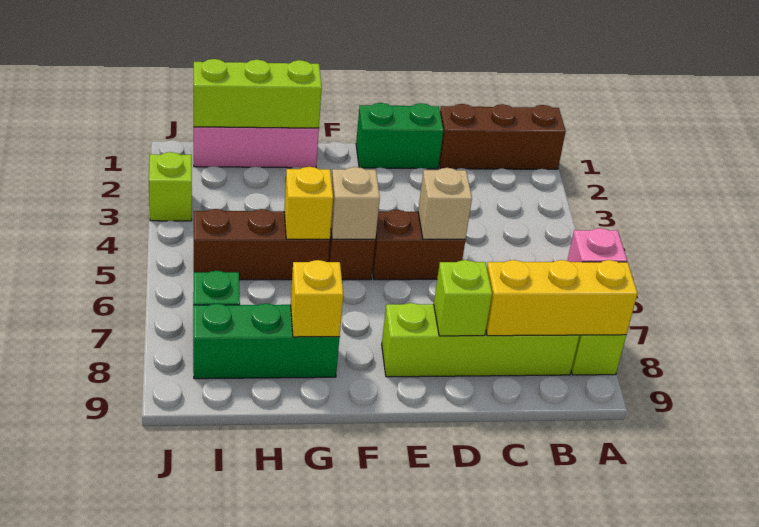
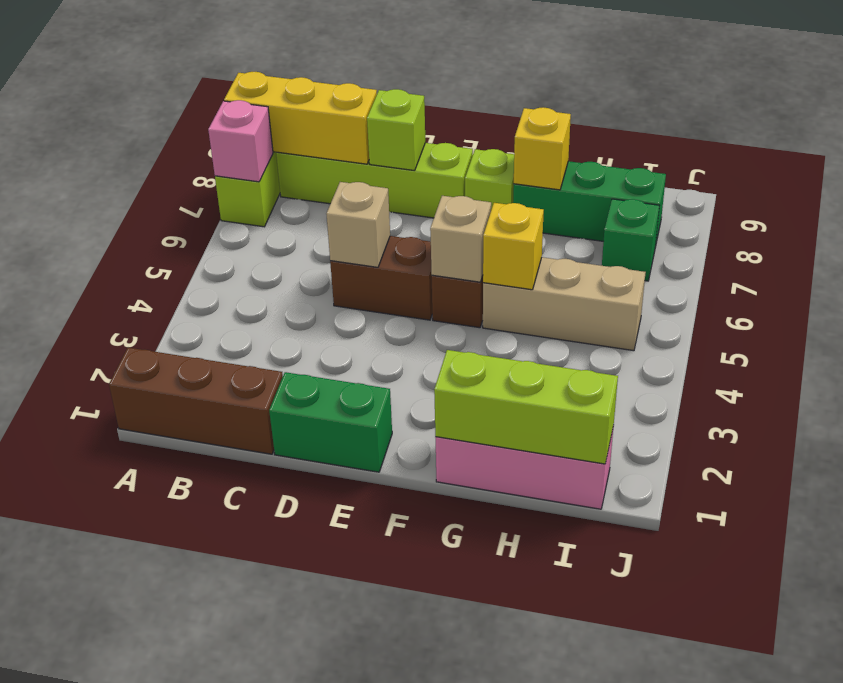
brown brick G5:I5 level 1 -> tan brick G5:I5 level 1
lime brick J3 level 1 -> lime brick F8 level 1

